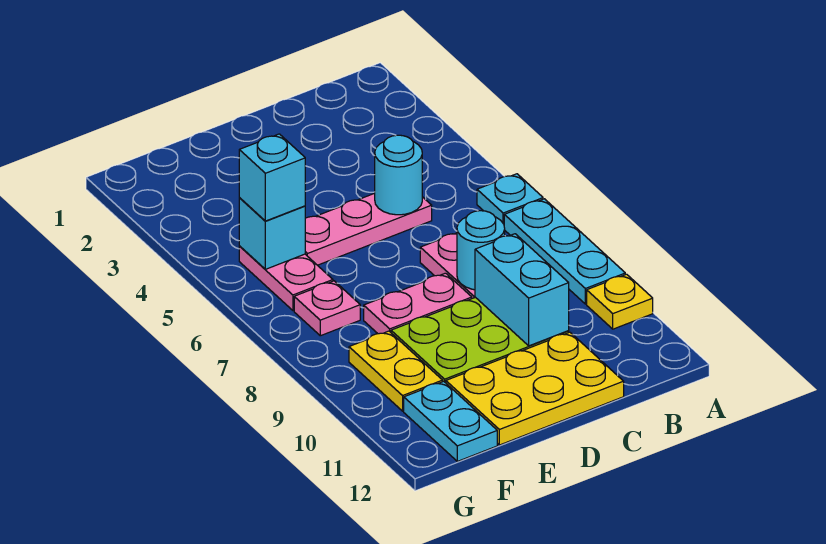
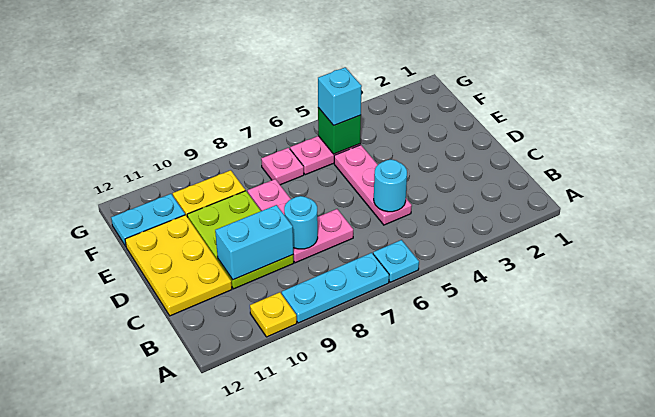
cyan brick F5 level 2 -> green brick F5 level 2

